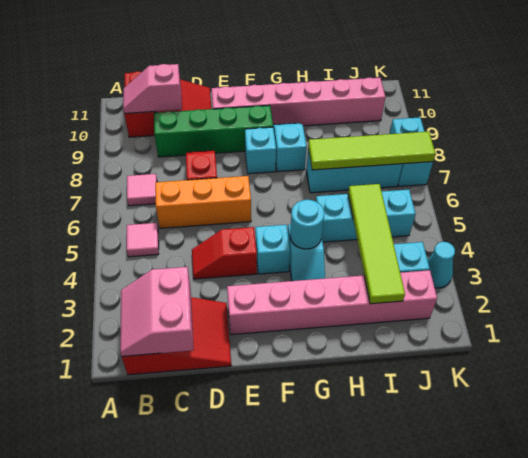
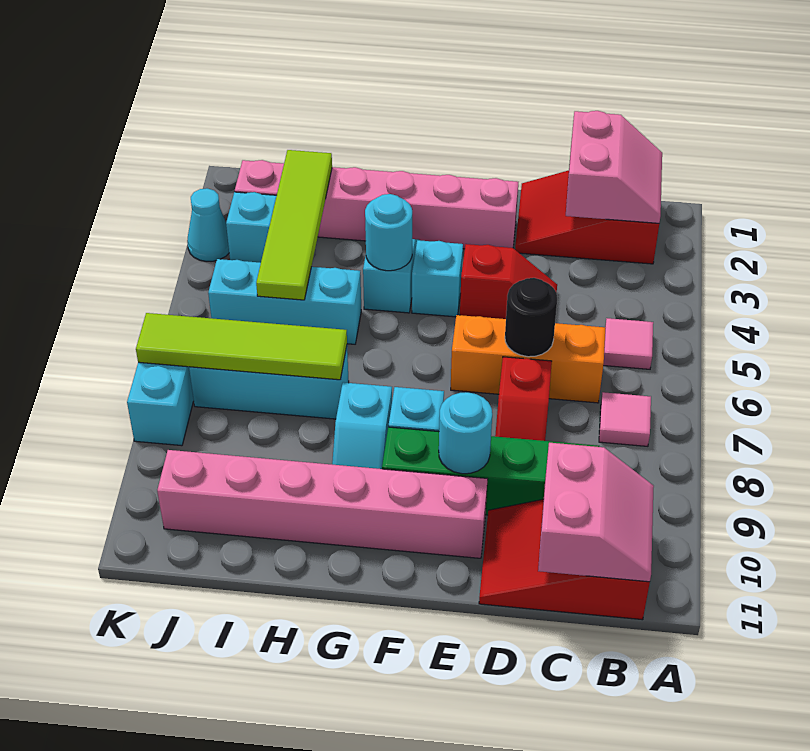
pink slope B10:C10 level 2 top C -> pink slope B10:C11 level 2 top C
none -> black round brick D6 level 2
none -> cyan round brick E9 level 2

